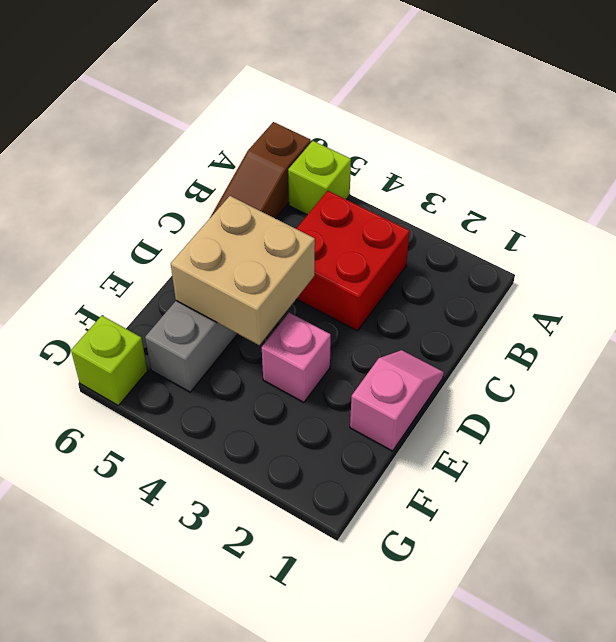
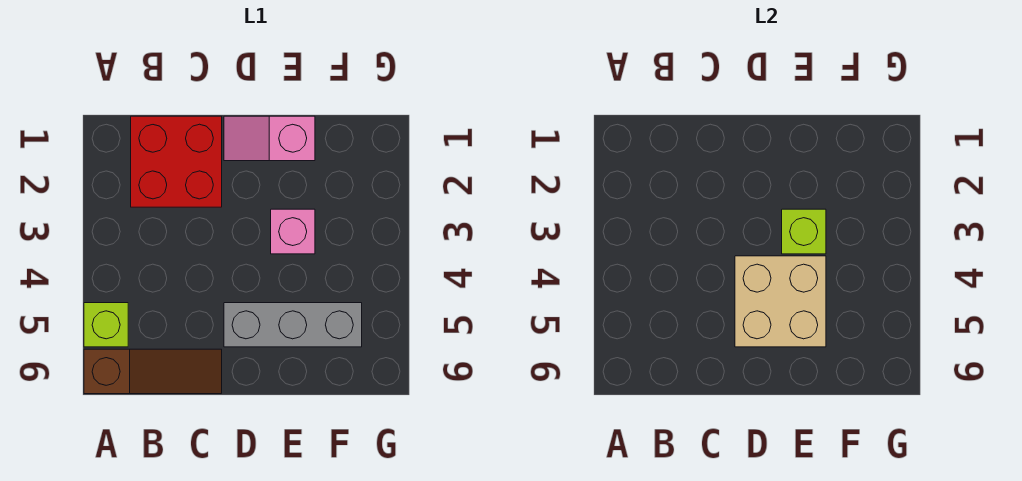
red brick B3:C4 level 1 -> red brick B1:C2 level 1
lime brick G6 level 1 -> lime brick E3 level 2

